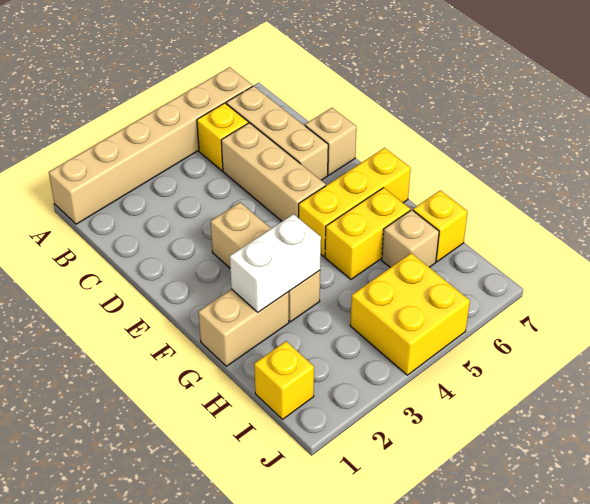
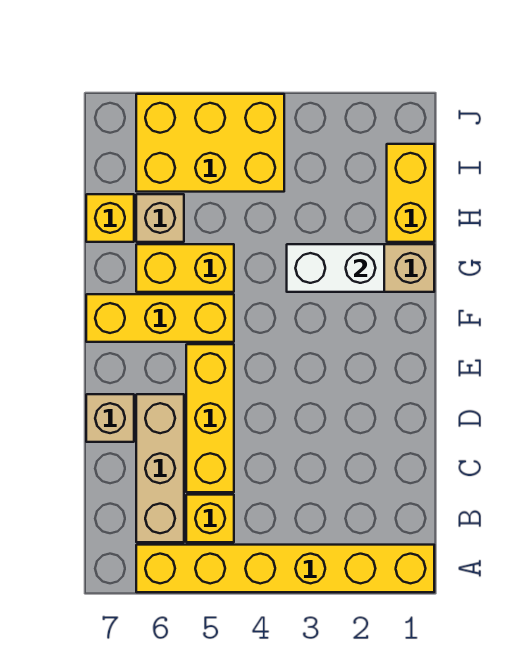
tan brick A1:A6 level 1 -> yellow brick A1:A6 level 1
tan brick C5:E5 level 1 -> yellow brick C5:E5 level 1
tan brick E3:G3 level 1 -> none
yellow brick I1 level 1 -> yellow brick H1:I1 level 1
yellow brick I4:J5 level 1 -> yellow brick I4:J6 level 1

